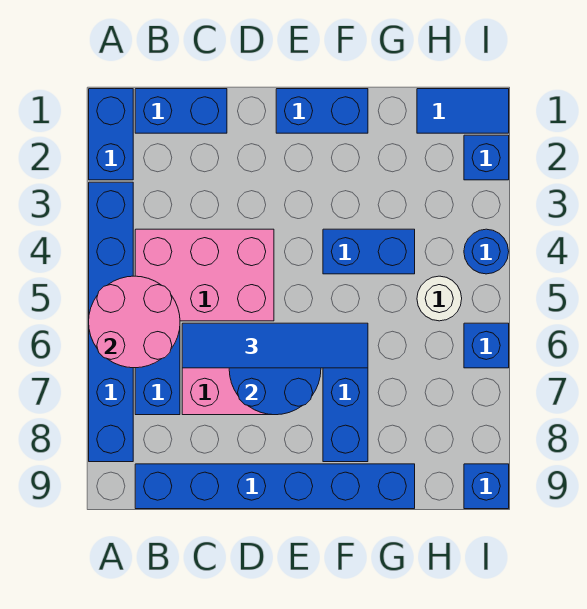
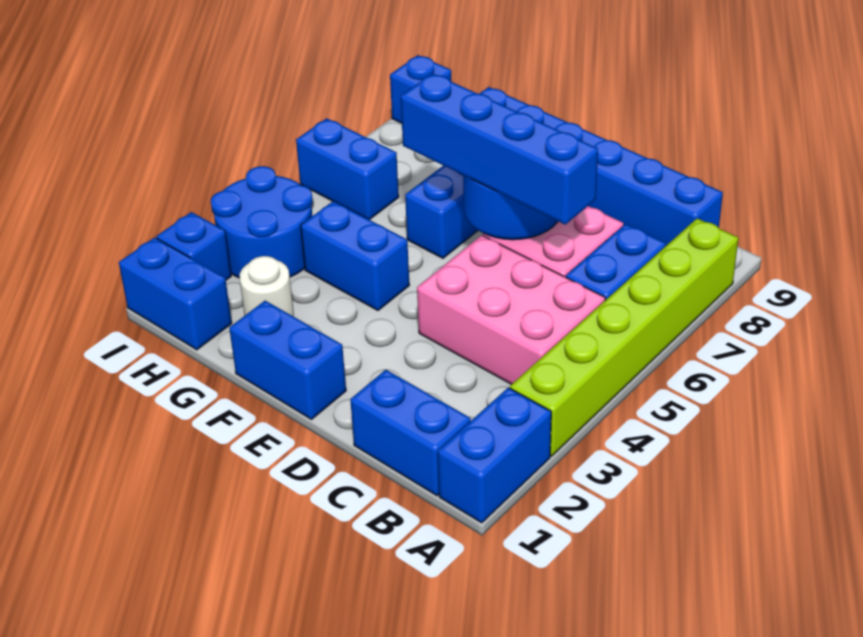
blue brick A3:A8 level 1 -> lime brick A3:A8 level 1
pink round brick A5:B6 level 2 -> none
blue tile C6:F6 level 3 -> blue brick C6:F6 level 3
blue tile H1:I1 level 1 -> blue brick H1:I1 level 1
white round brick H5 level 1 -> white round brick G2 level 1
blue round brick I4 level 1 -> blue round brick H3:I4 level 1
blue brick I6 level 1 -> blue brick H6:I6 level 1

